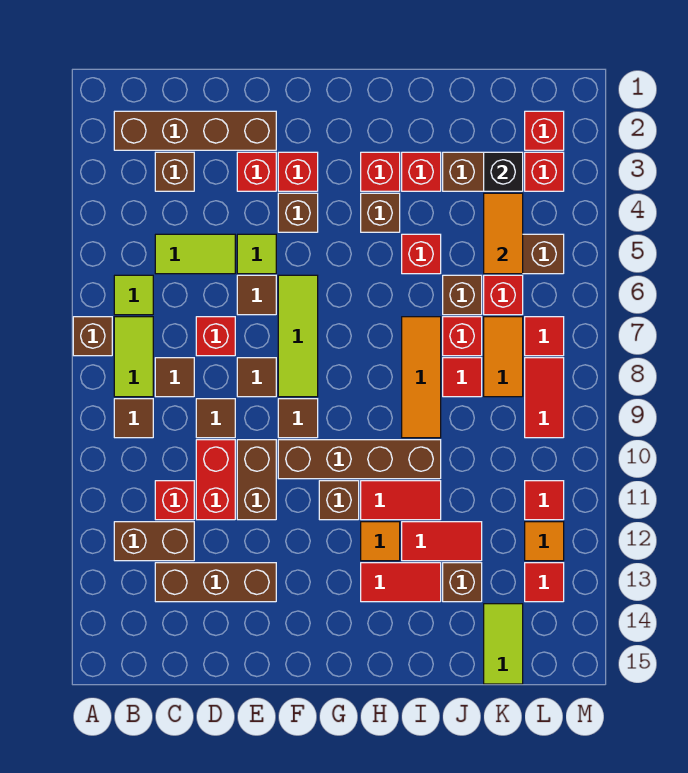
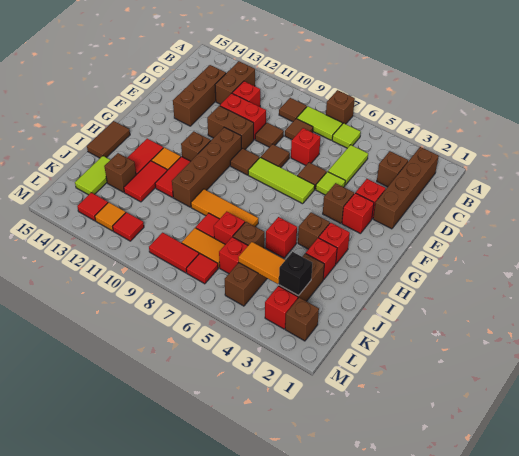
none -> brown tile H15:I15 level 1
lime tile K14:K15 level 1 -> lime tile J14:K14 level 1
red brick L2 level 1 -> brown brick L2 level 1

